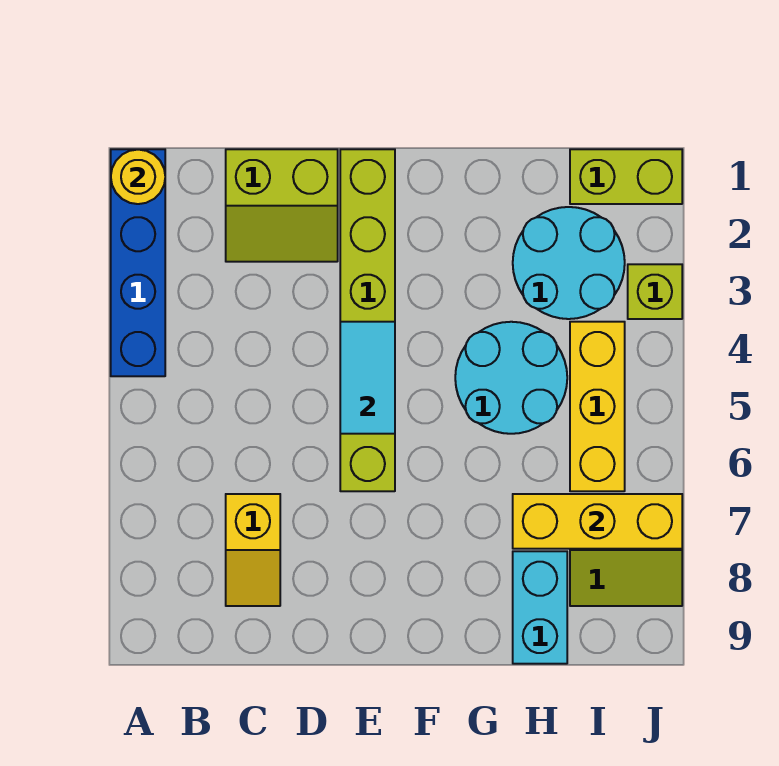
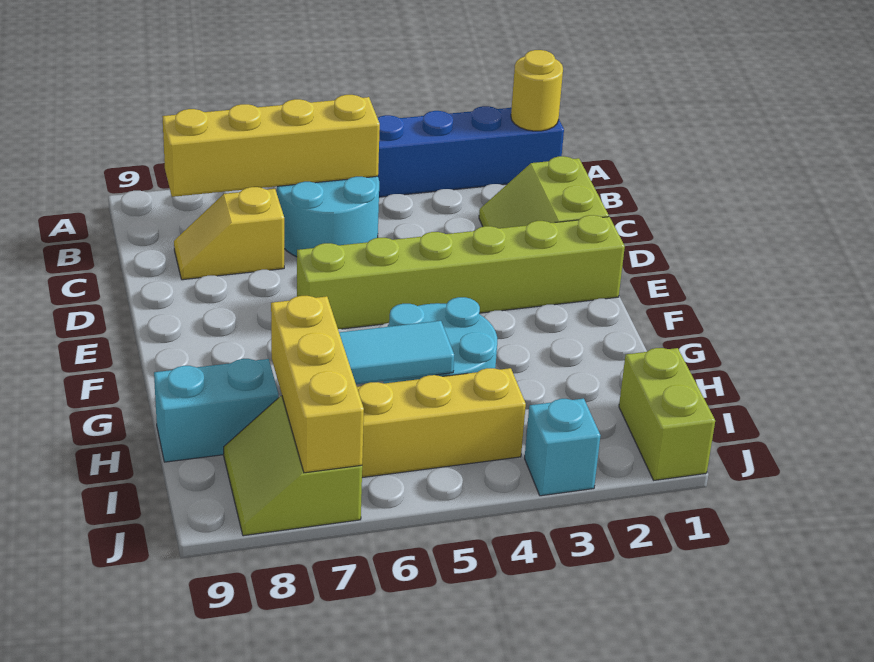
none -> yellow brick B5:B8 level 2
cyan tile E4:E5 level 2 -> cyan tile H5:H6 level 2
cyan round brick H2:I3 level 1 -> cyan round brick B5:C6 level 1
lime brick J3 level 1 -> cyan brick J3 level 1

